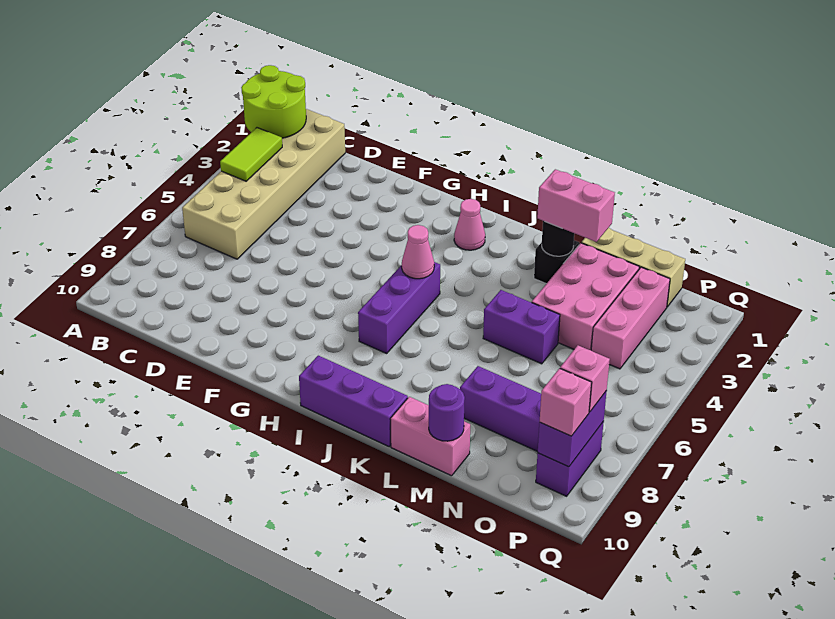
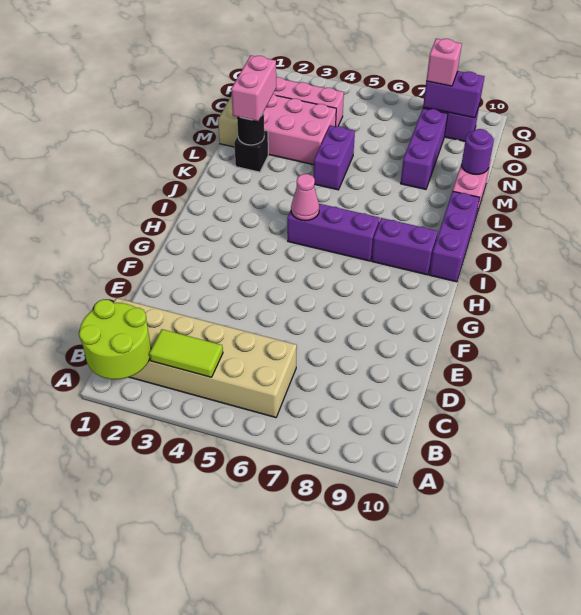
pink cone I2 level 1 -> none
none -> purple brick I8:I9 level 1
pink brick P9 level 3 -> none

